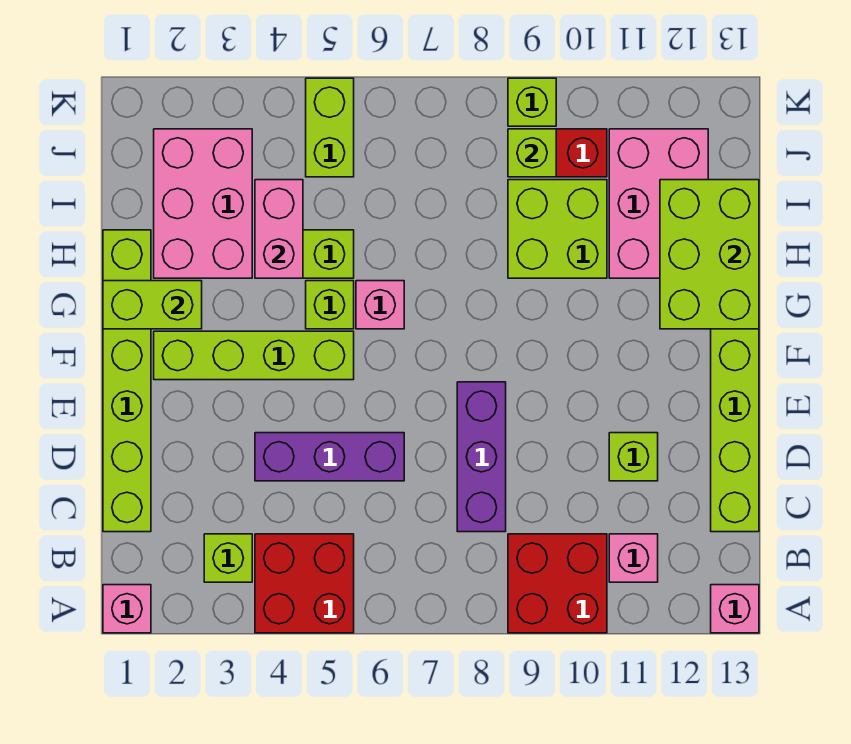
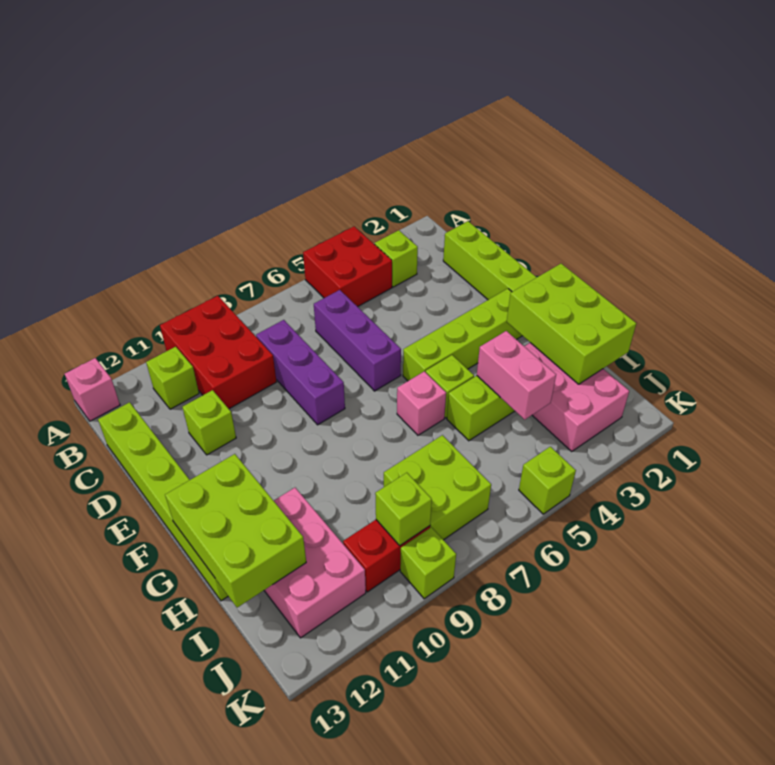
pink brick A1 level 1 -> none
red brick A9:B10 level 1 -> red brick A9:C10 level 1
pink brick B11 level 1 -> lime brick B11 level 1
purple brick D4:D6 level 1 -> purple brick C6:E6 level 1
lime brick G1:G2 level 2 -> lime brick G1:I2 level 2
lime brick H9:I10 level 1 -> lime brick I7:J8 level 1
lime brick J5:K5 level 1 -> lime brick K5 level 1

